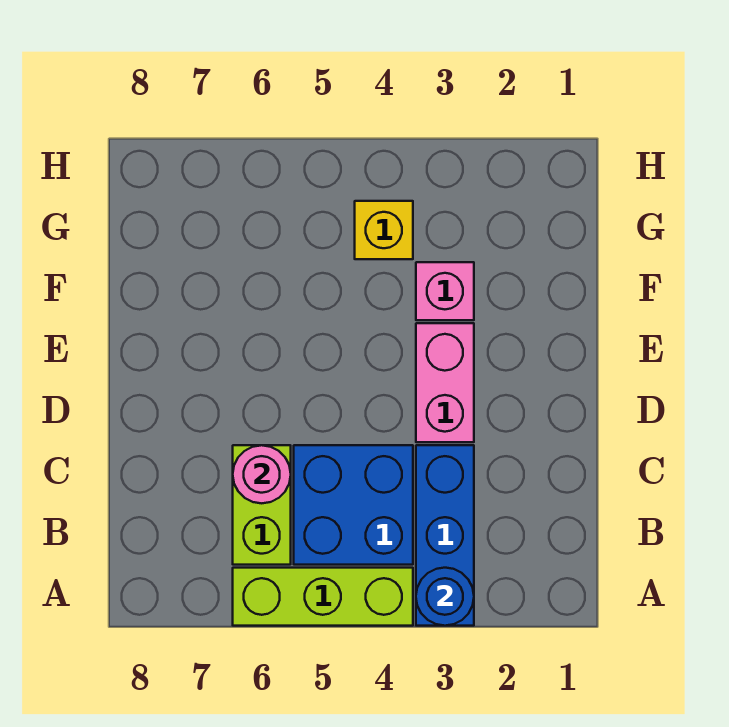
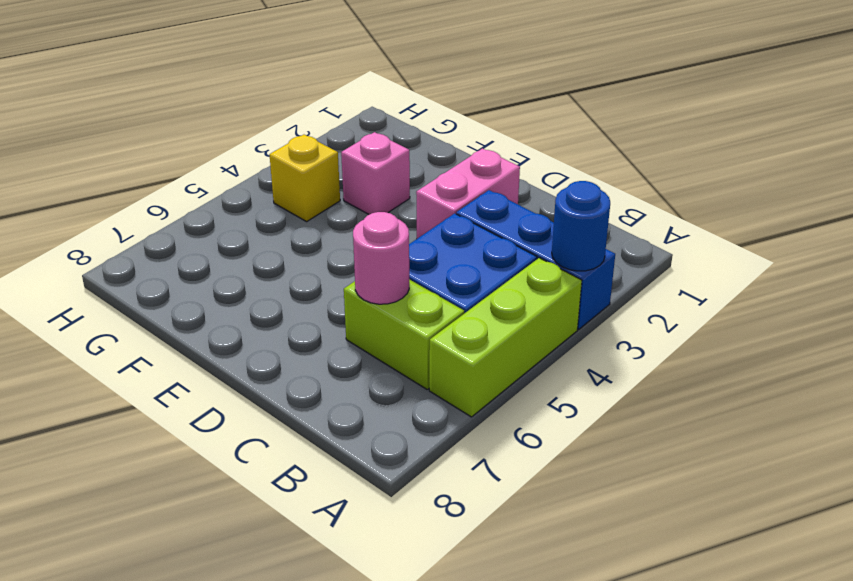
pink brick D3:E3 level 1 -> pink brick D2:D3 level 1

